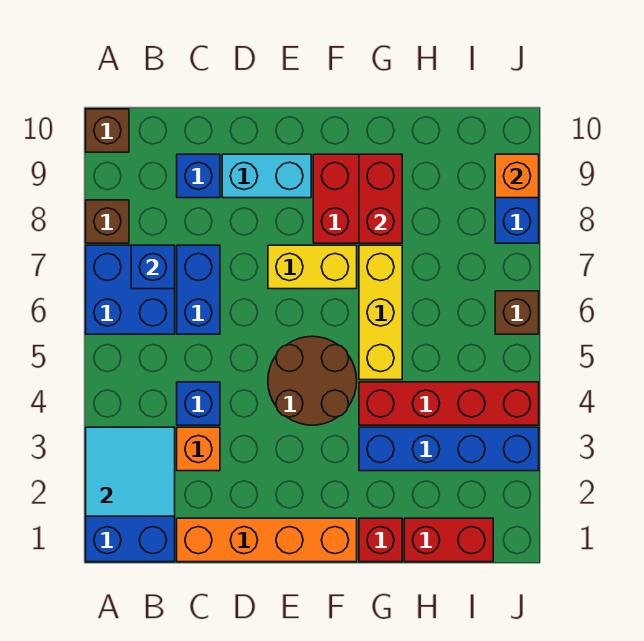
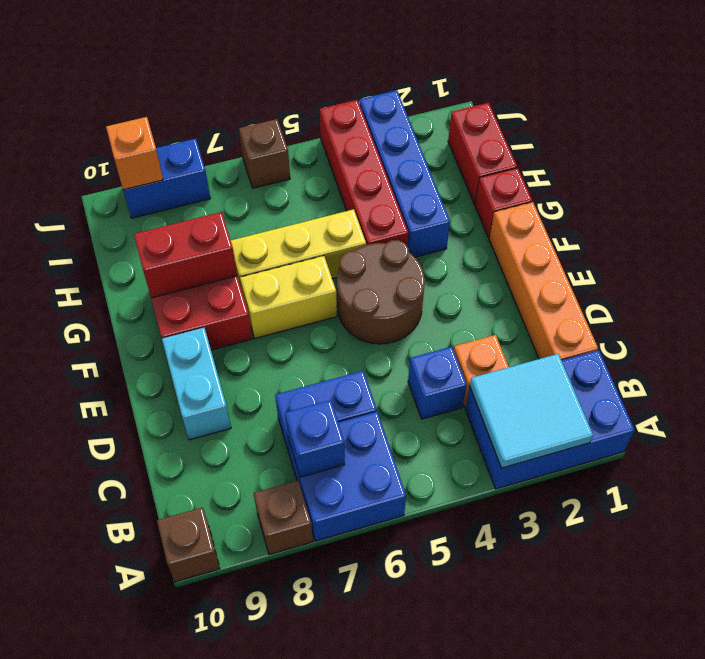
blue brick C9 level 1 -> none
yellow brick E7:F7 level 1 -> yellow brick F6:F7 level 1

